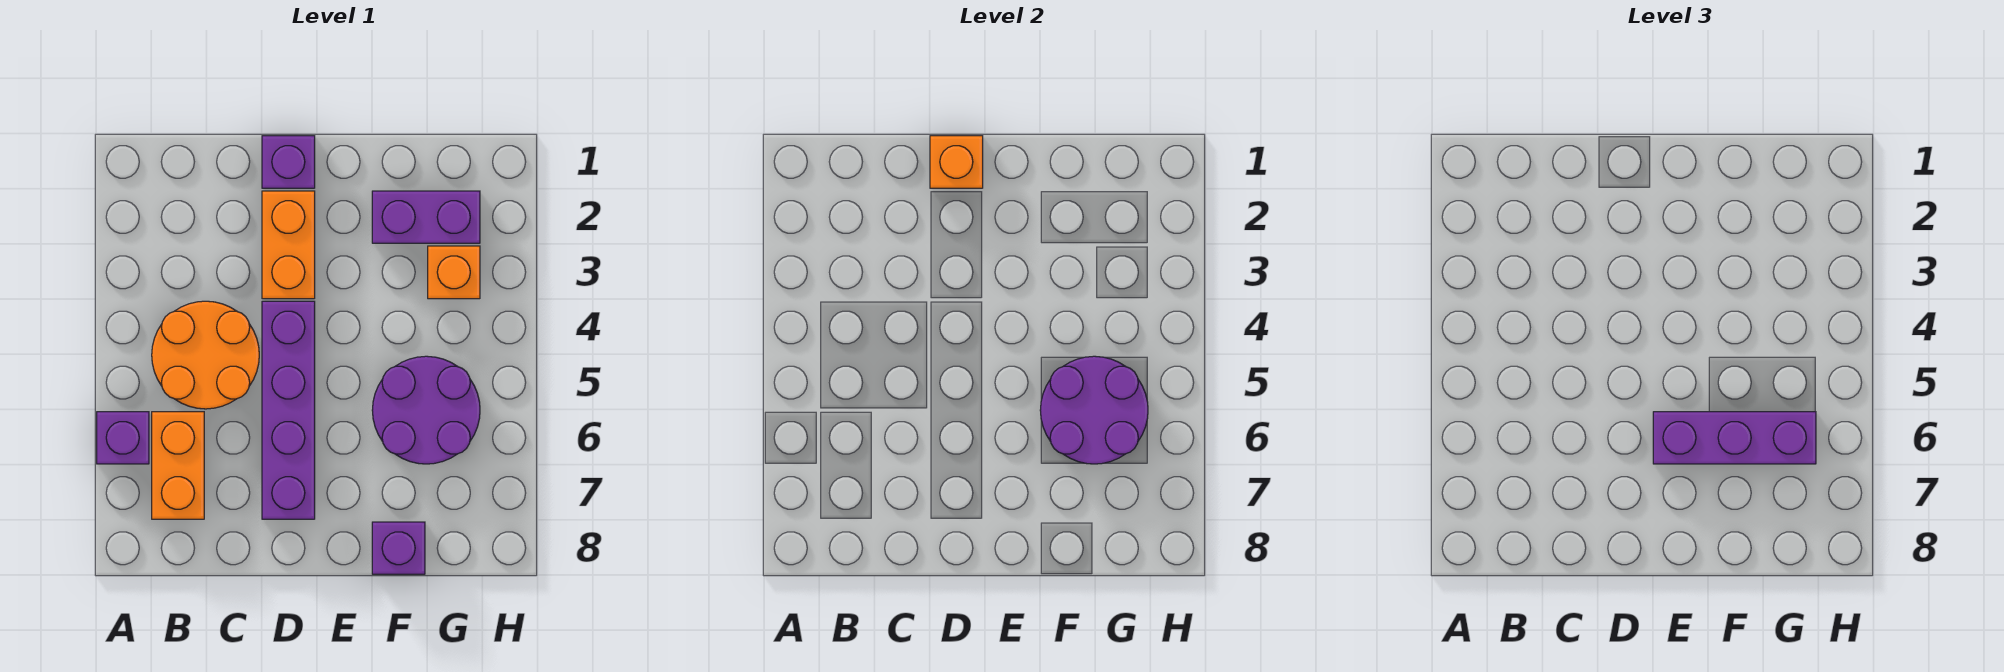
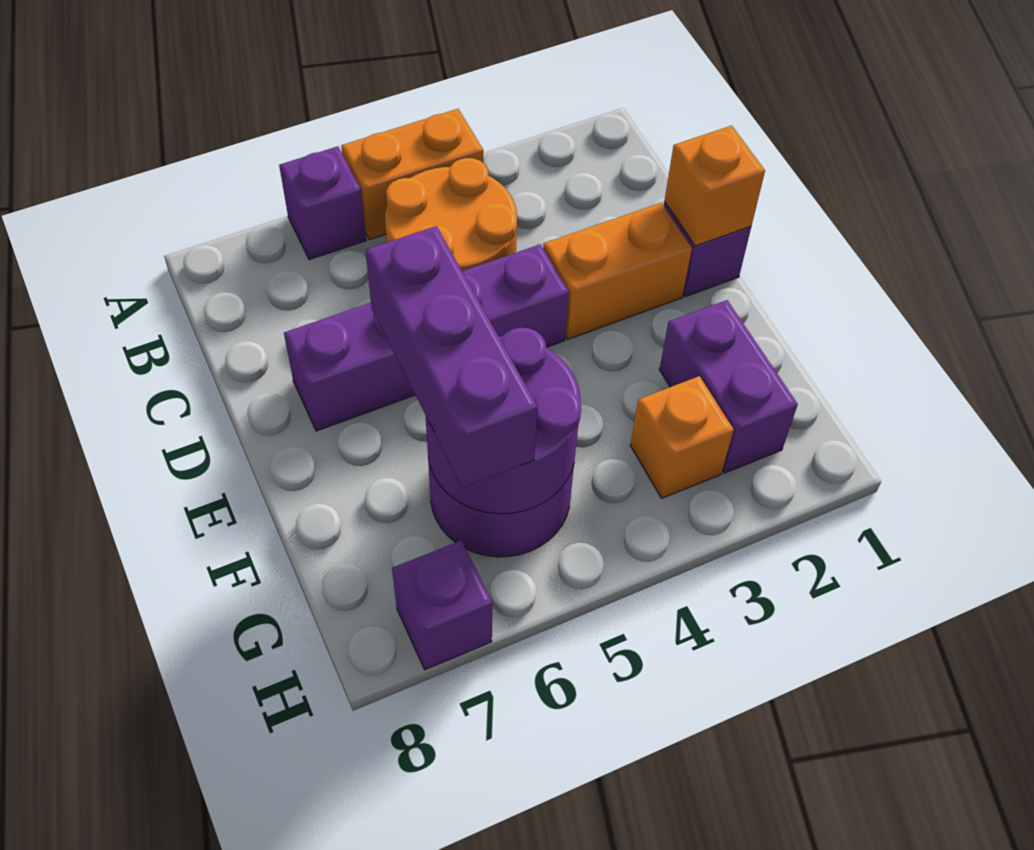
orange brick B6:B7 level 1 -> orange brick A4:A5 level 1
purple brick F8 level 1 -> purple brick H7 level 1

